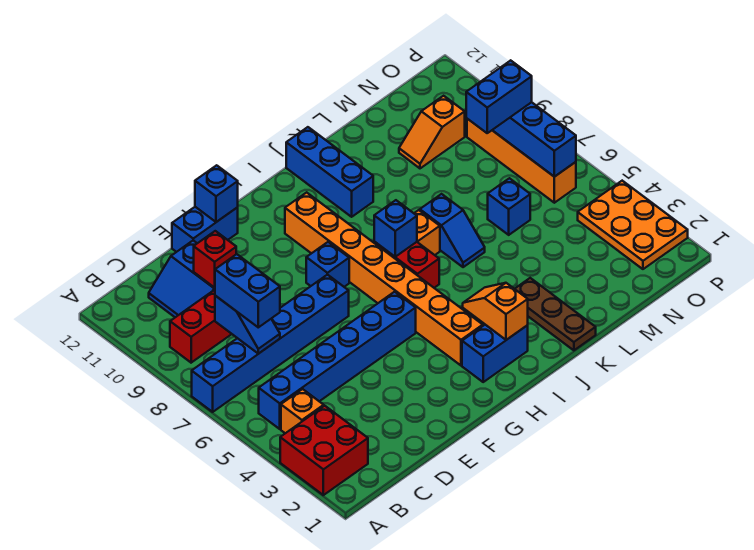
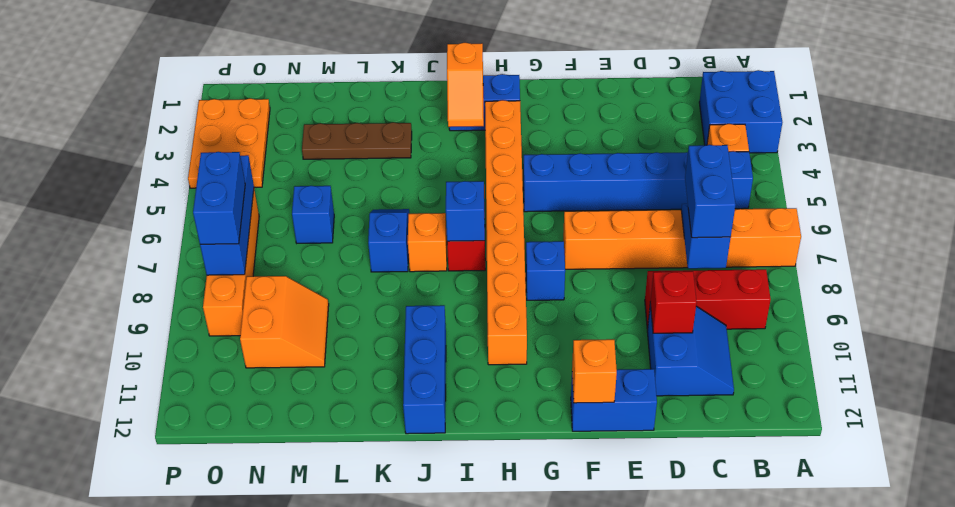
red brick A2:B3 level 1 -> blue brick A2:B3 level 1
blue brick A7:F7 level 1 -> orange brick A7:F7 level 1
blue brick F12 level 2 -> orange brick F12 level 2
brown plate K1:K3 level 1 -> brown plate K3:M3 level 1
orange slope M10:N10 level 1 top N -> orange slope M9:N10 level 1 top N
blue brick N8:O8 level 3 -> blue brick O7:O8 level 3

